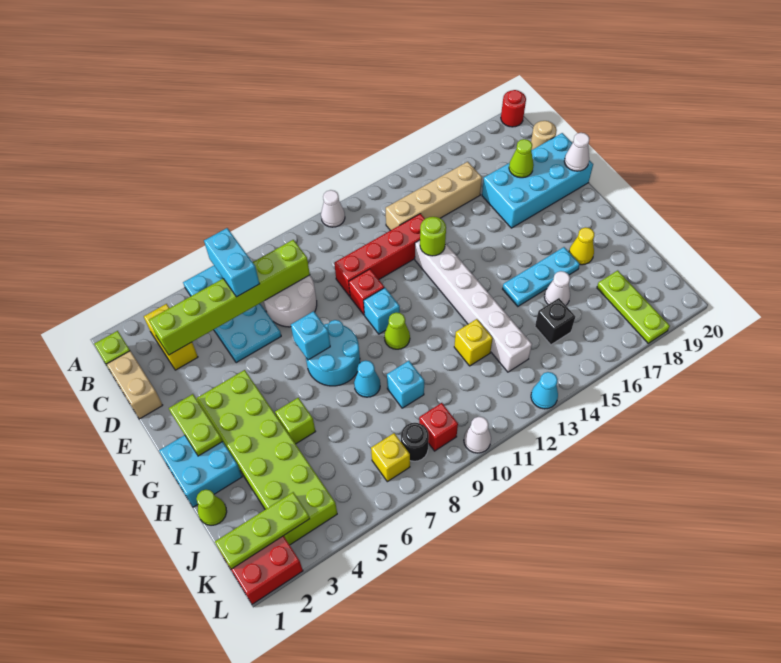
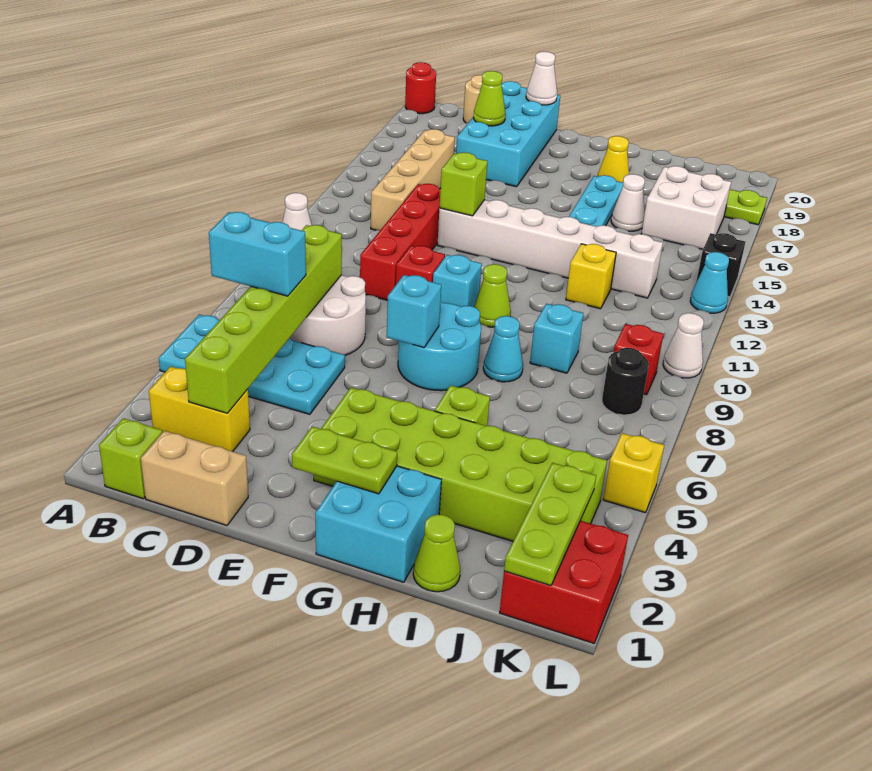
lime round brick E13 level 2 -> lime brick E13 level 2
black brick J15 level 1 -> black brick L14 level 1
none -> white brick J16:K17 level 1
yellow brick K7 level 1 -> yellow brick L5 level 1

